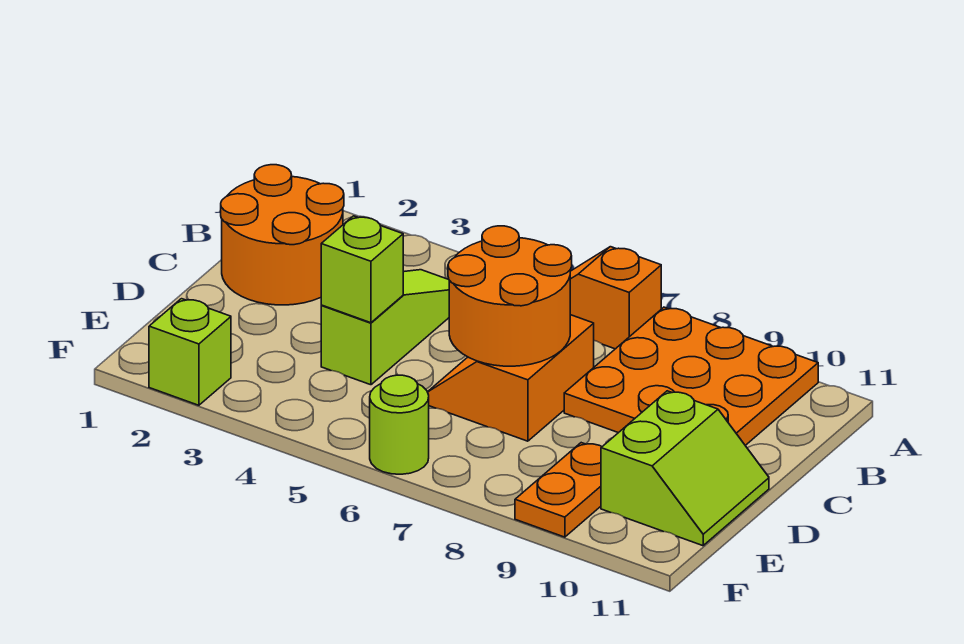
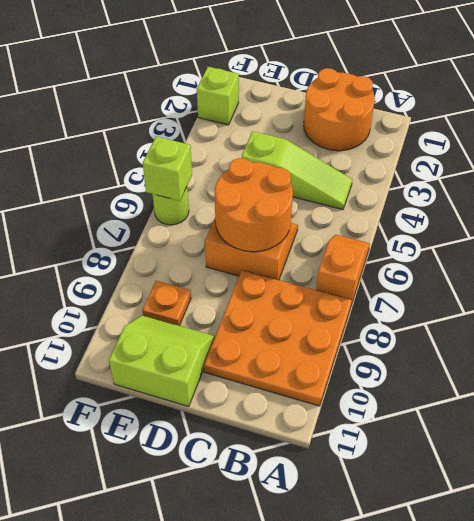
lime brick D4 level 2 -> lime brick F6 level 2
lime slope D10:E11 level 1 top 10 -> lime slope D10:E11 level 1 top 11
orange plate E9:F9 level 1 -> orange plate E9 level 1

